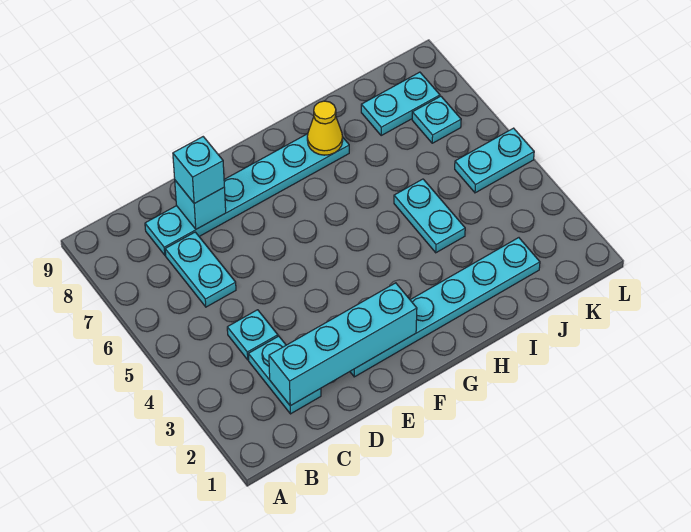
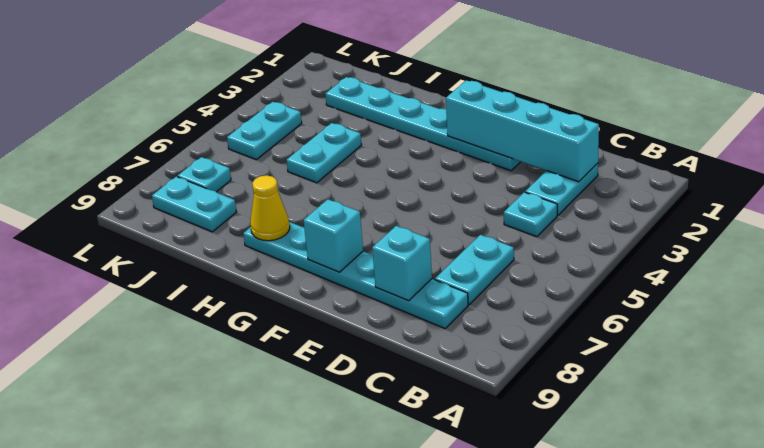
cyan brick D8 level 3 -> cyan brick F8 level 2
cyan plate K5:L5 level 1 -> cyan plate K4:K5 level 1

